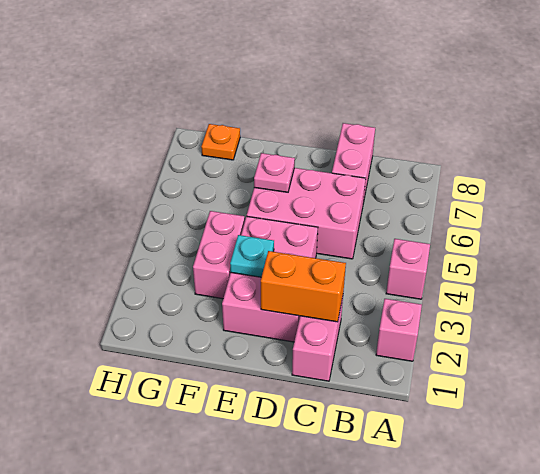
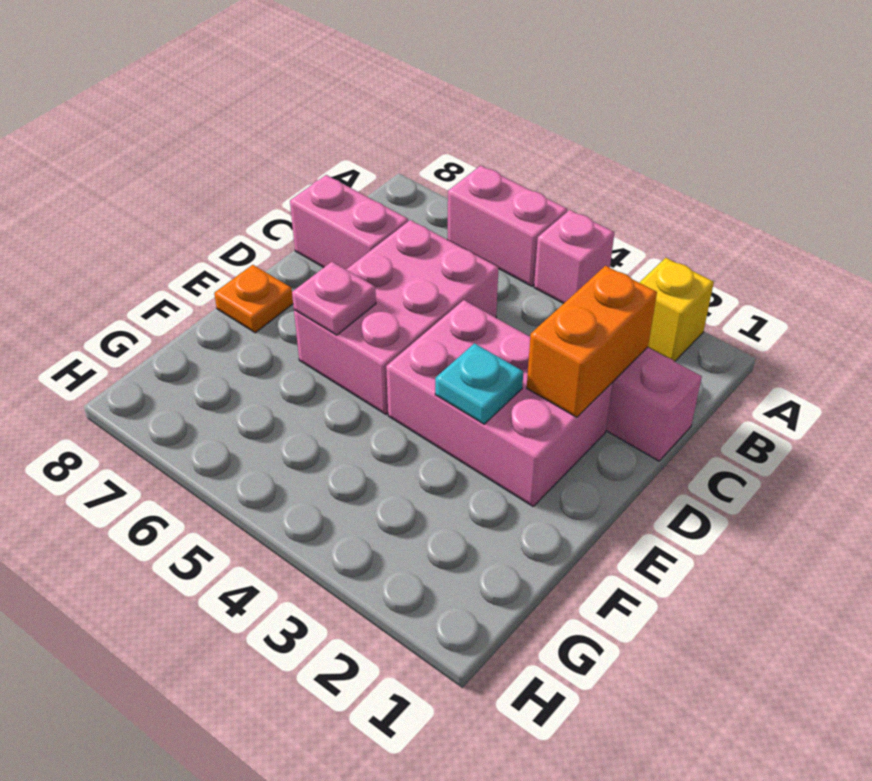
pink brick A2 level 1 -> yellow brick A2 level 1
pink brick F3:F4 level 1 -> pink brick A5:A6 level 1
orange plate G8 level 1 -> orange plate E8 level 1

